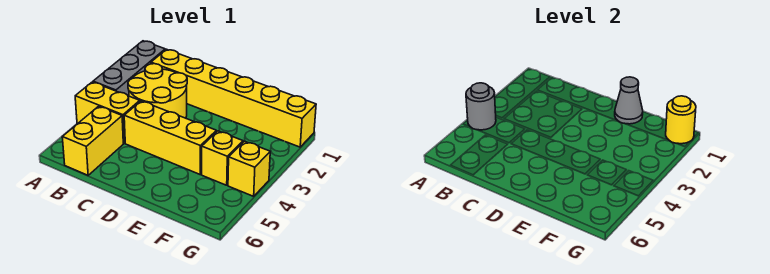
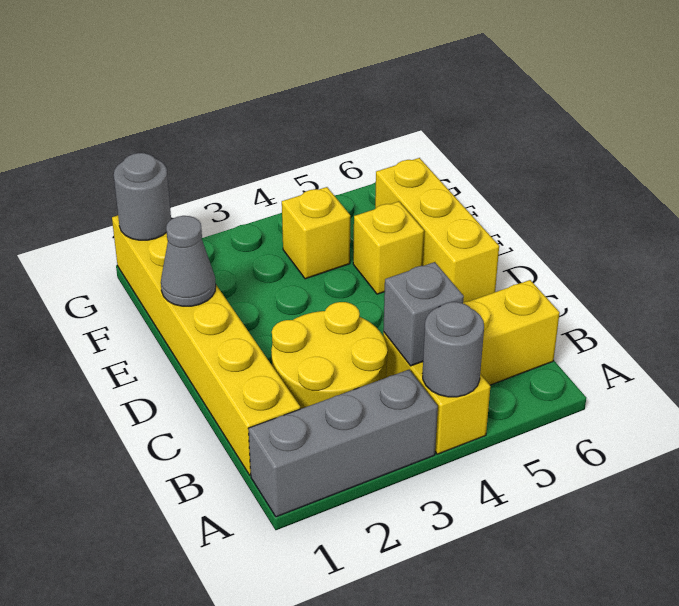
none -> grey brick B4 level 2
yellow brick C4:E4 level 1 -> yellow brick D6:F6 level 1
yellow round brick G1 level 2 -> grey round brick G1 level 2
yellow brick G4 level 1 -> yellow brick E5 level 1

